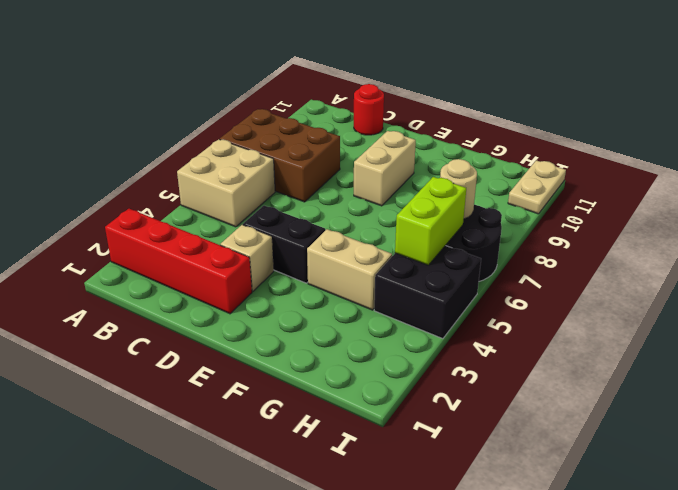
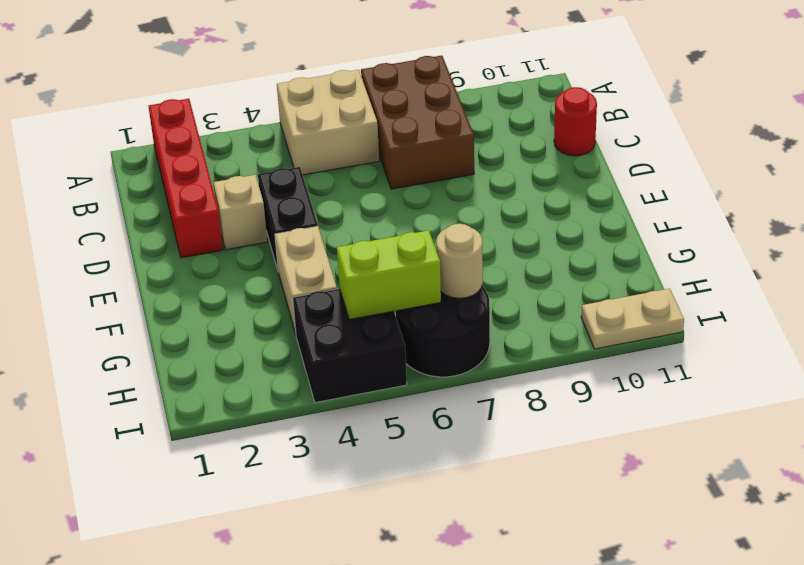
tan brick E8:E9 level 1 -> none

